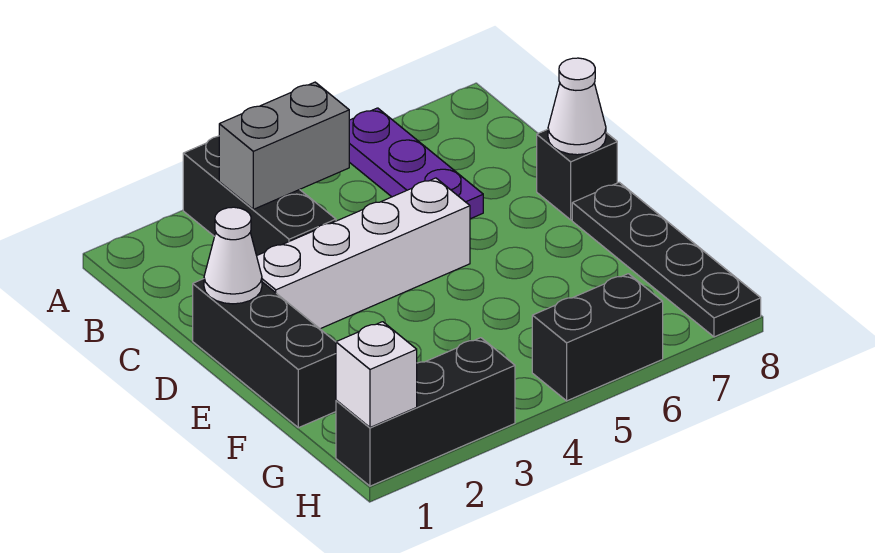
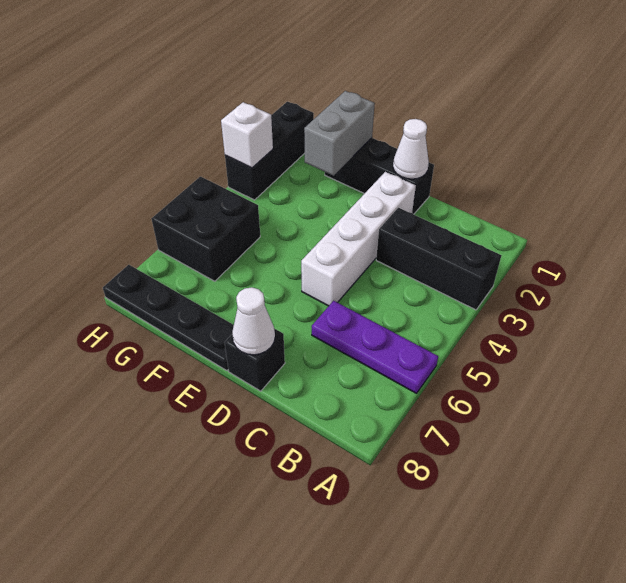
grey brick B3:B4 level 2 -> grey brick F1:F2 level 2
white brick H1 level 2 -> white brick H3 level 2
black brick H5:H6 level 1 -> black brick G5:H6 level 1

